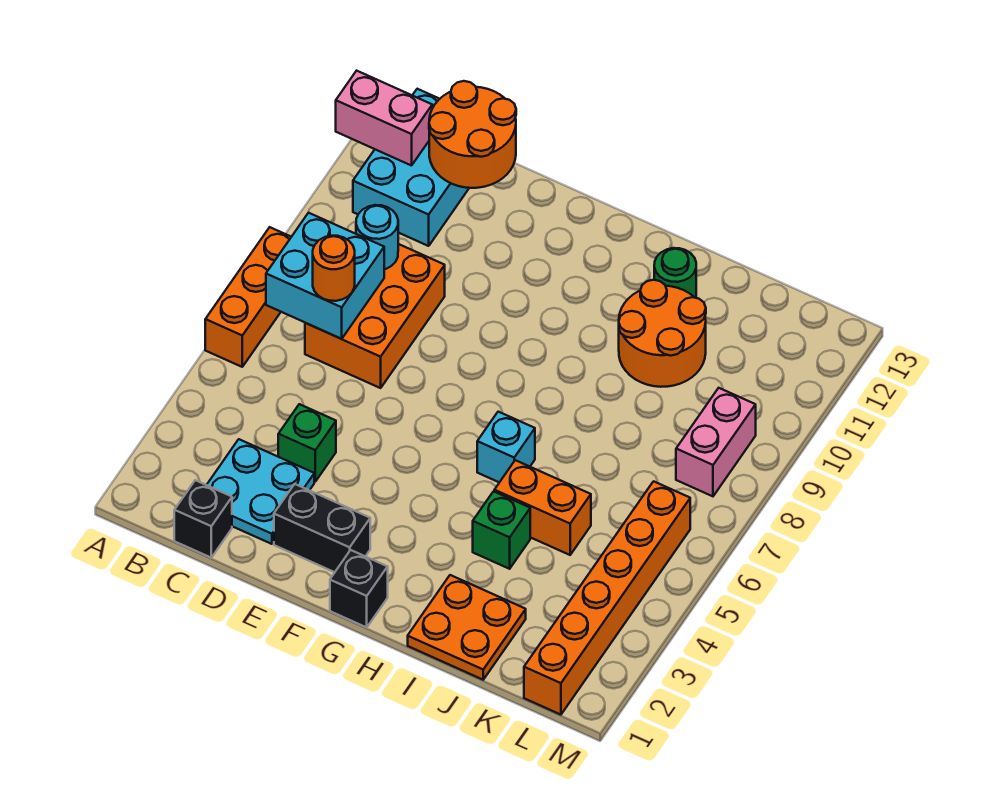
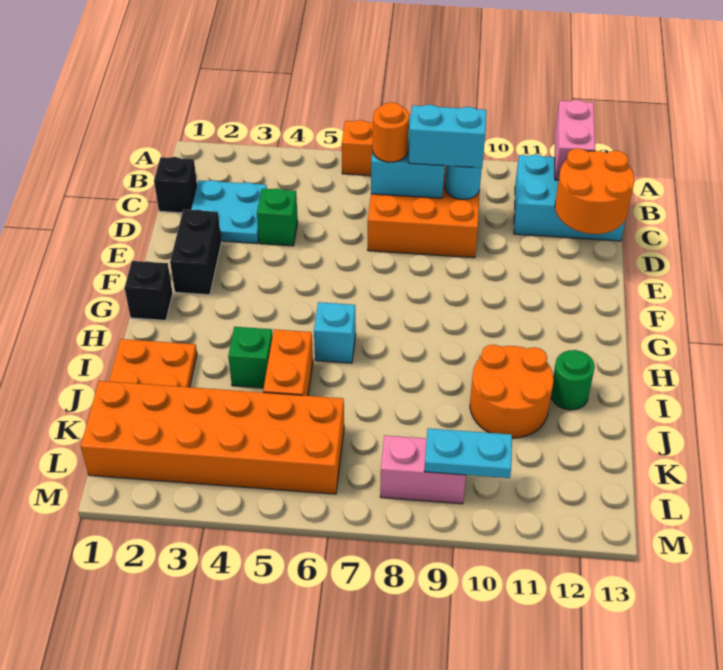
none -> cyan brick C8:C9 level 3
orange brick L1:L6 level 1 -> orange brick K1:L6 level 1
none -> cyan plate L9:L10 level 2

